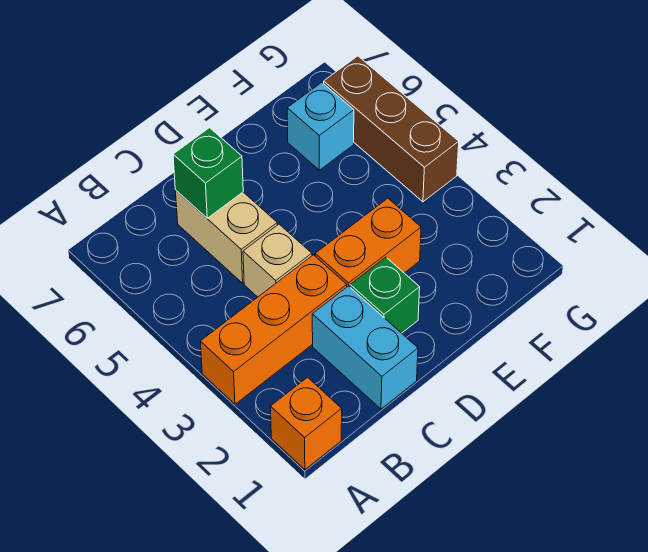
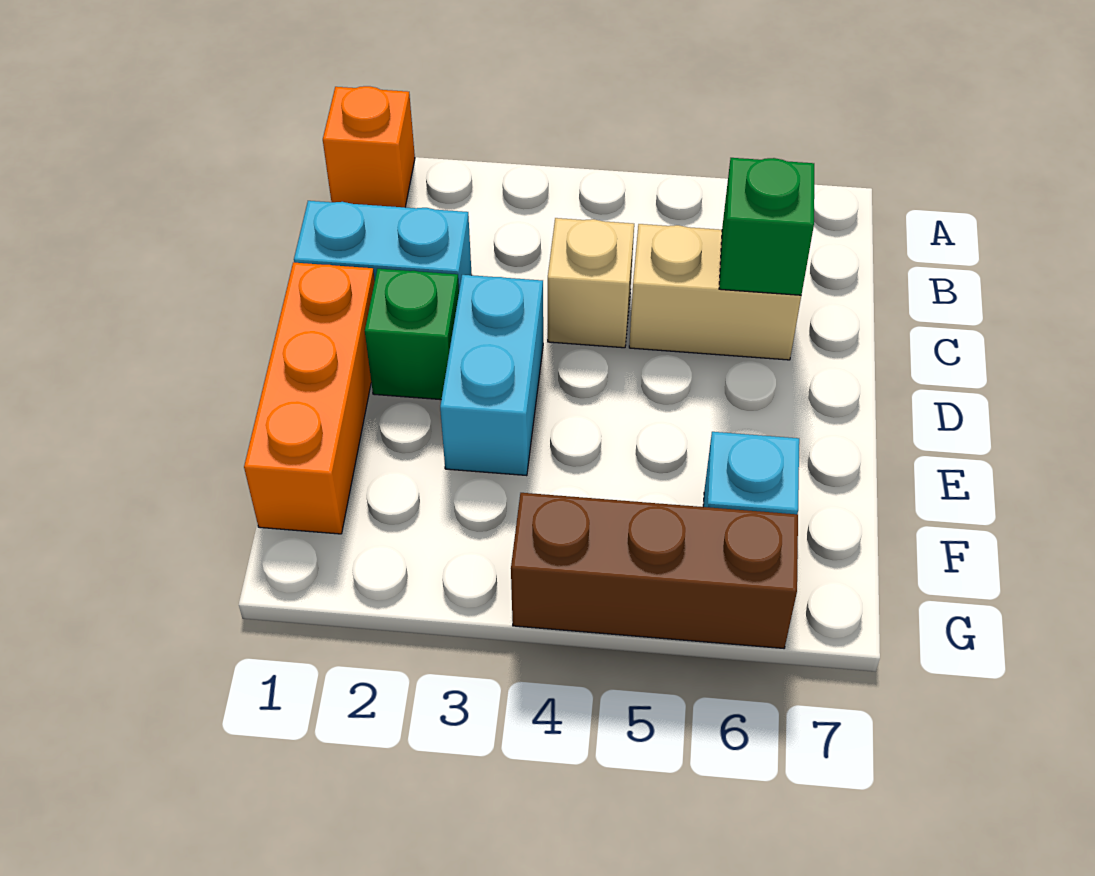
orange brick A3:C3 level 1 -> orange brick D1:F1 level 1
orange brick D3:E3 level 1 -> cyan brick D3:E3 level 1

